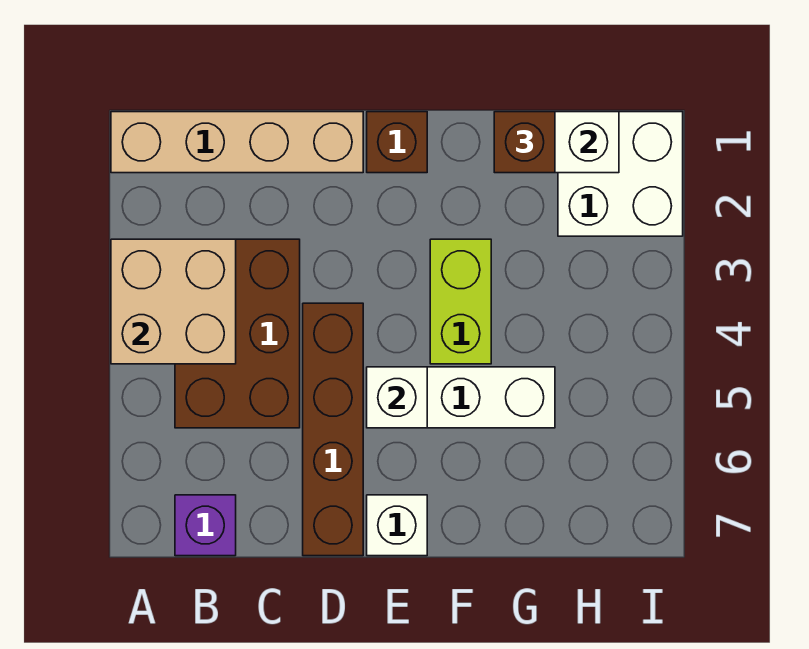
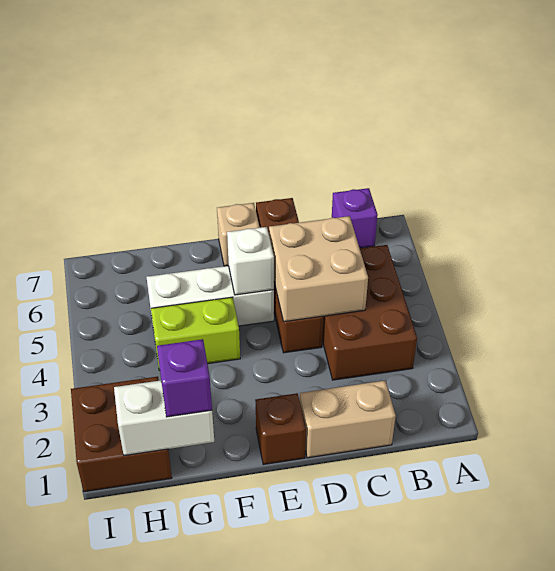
tan brick A1:D1 level 1 -> tan brick C1:D1 level 1
tan brick A3:B4 level 2 -> tan brick C4:D5 level 2
white brick E7 level 1 -> tan brick E7 level 1
lime brick F3:F4 level 1 -> lime brick F4:G4 level 1
brown brick G1 level 3 -> purple brick G1 level 3
white brick H1:I2 level 1 -> brown brick H1:I2 level 1

